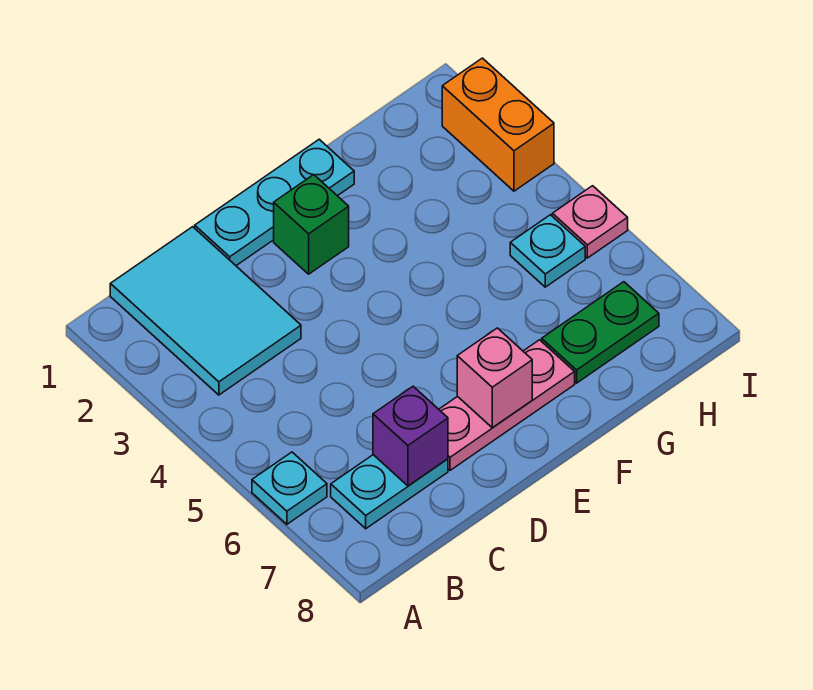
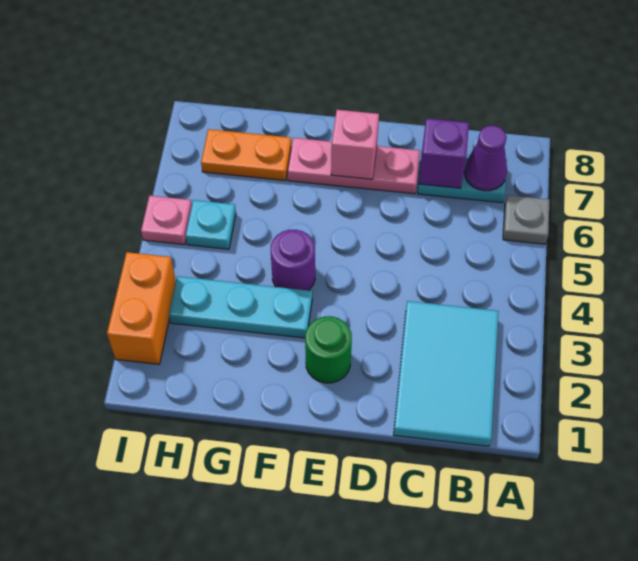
cyan plate A6 level 1 -> grey plate A6 level 1
none -> purple cone B7 level 2
cyan plate D1:F1 level 1 -> cyan plate F3:H3 level 1
green brick E2 level 1 -> green round brick E2 level 1
none -> purple round brick F4 level 1
green plate G7:H7 level 1 -> orange plate G7:H7 level 1

